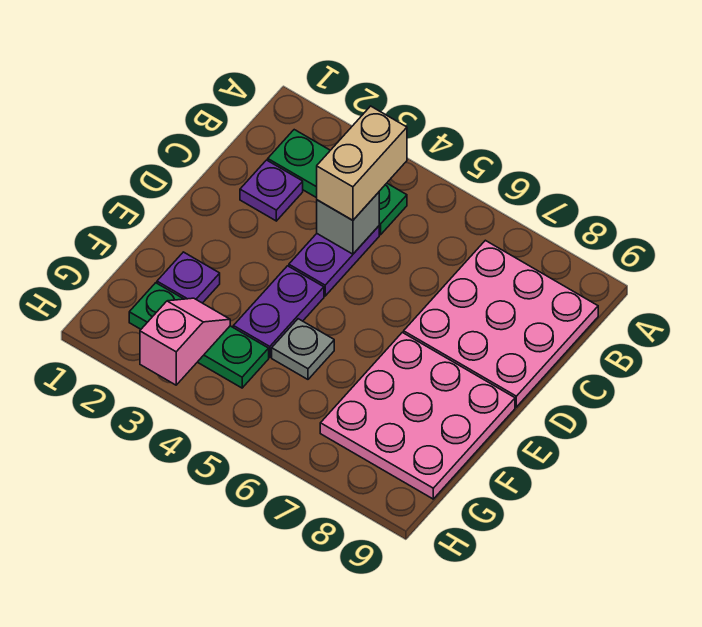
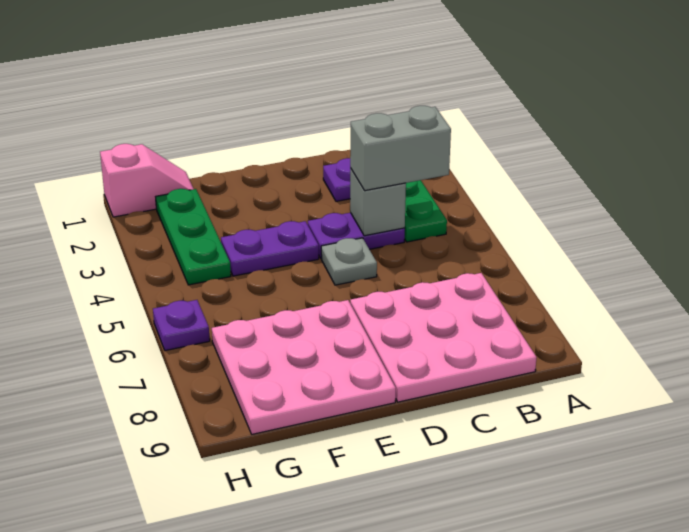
tan brick B4:C4 level 3 -> grey brick B4:C4 level 3
purple plate F2 level 1 -> purple plate H6 level 1
grey plate F5 level 1 -> grey plate D5 level 1
pink slope G3:H3 level 2 top H -> pink slope G1:H1 level 1 top H

